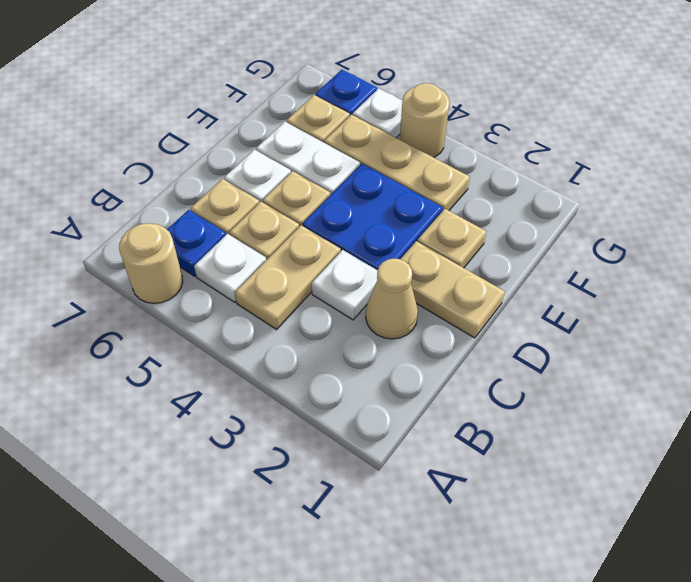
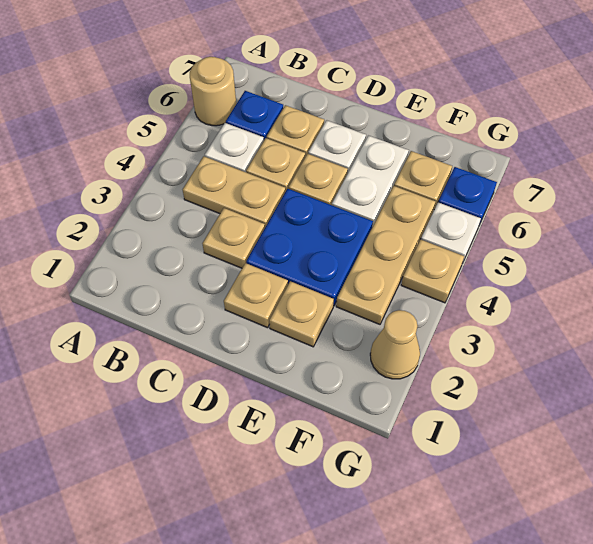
tan cone C2 level 1 -> tan cone G2 level 1
white plate C3 level 1 -> tan plate C3 level 1
tan plate D1:D2 level 1 -> tan plate D2 level 1
tan round brick G4 level 1 -> tan plate G4 level 1

